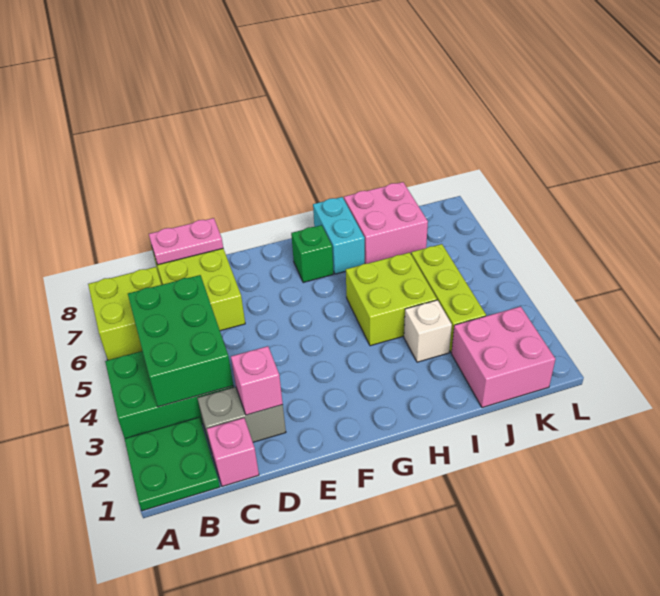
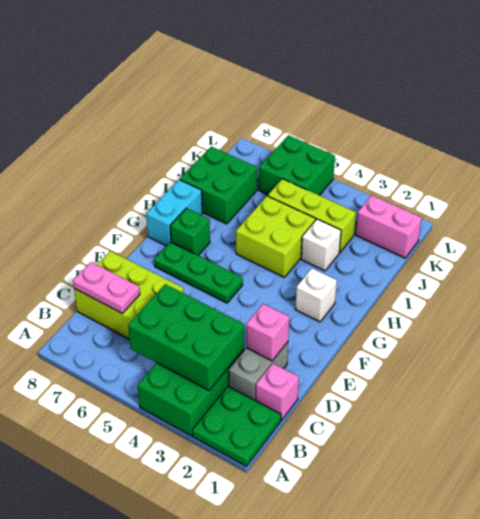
lime brick A6:B7 level 1 -> none
pink plate C8:D8 level 2 -> pink plate C7:C8 level 2
none -> green plate F5:F7 level 1
none -> white brick G2 level 1
cyan brick H7:H8 level 1 -> cyan brick G8:H8 level 1
pink brick I7:J8 level 1 -> green brick I7:J8 level 1
pink brick J1:K2 level 1 -> pink brick K1:K2 level 1
none -> green brick K5:L6 level 1

